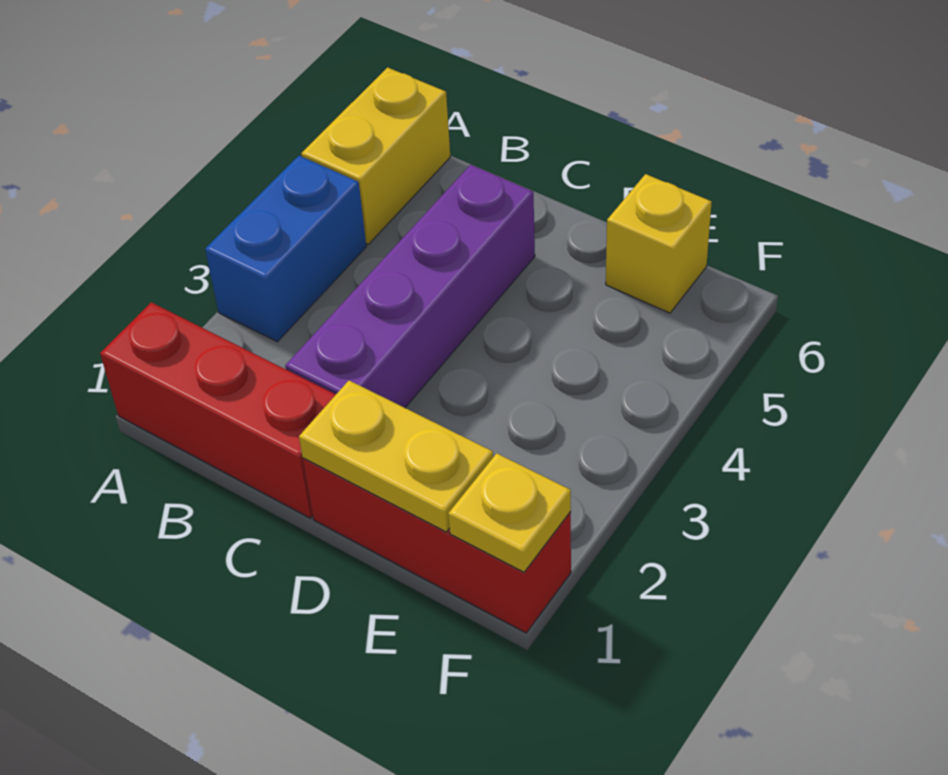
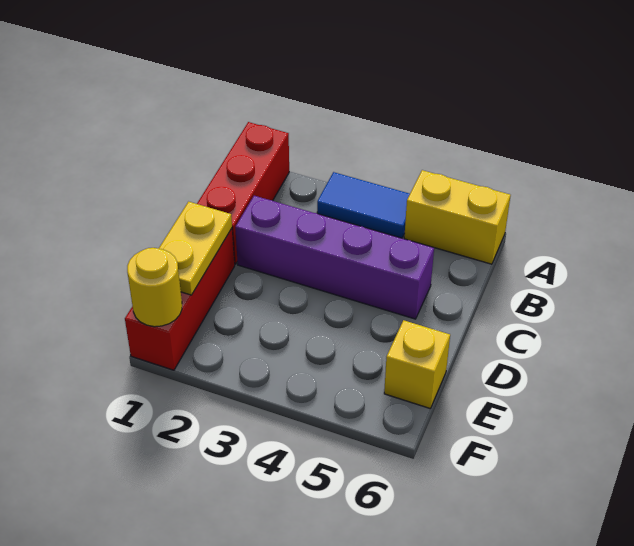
blue brick A3:A4 level 1 -> blue tile A3:A4 level 1
yellow plate F1 level 2 -> yellow round brick F1 level 2

